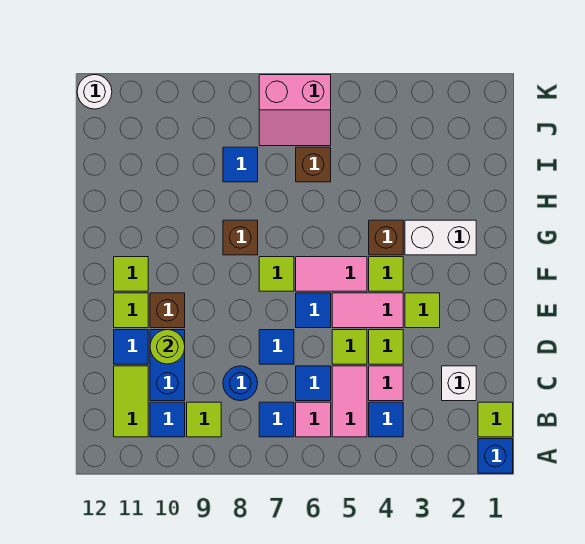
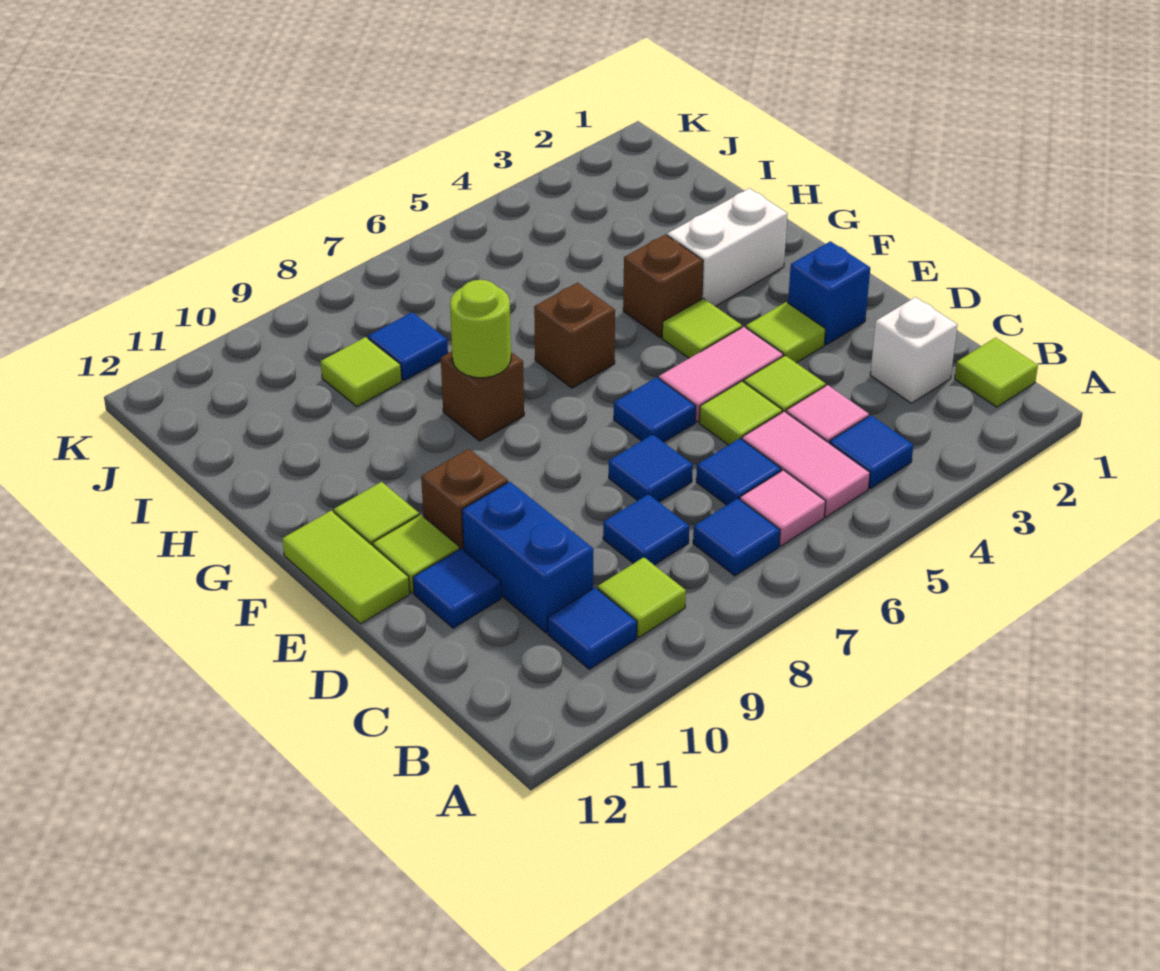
blue brick A1 level 1 -> blue brick E2 level 1
lime tile B11:C11 level 1 -> lime tile E12:F12 level 1
blue round brick C8 level 1 -> blue tile C8 level 1
lime round brick D10 level 2 -> lime round brick G8 level 2
pink tile F5:F6 level 1 -> none
lime tile F7 level 1 -> lime tile I9 level 1
brown brick I6 level 1 -> brown brick G6 level 1
pink slope J6:K7 level 1 top K -> none
white round brick K12 level 1 -> none

